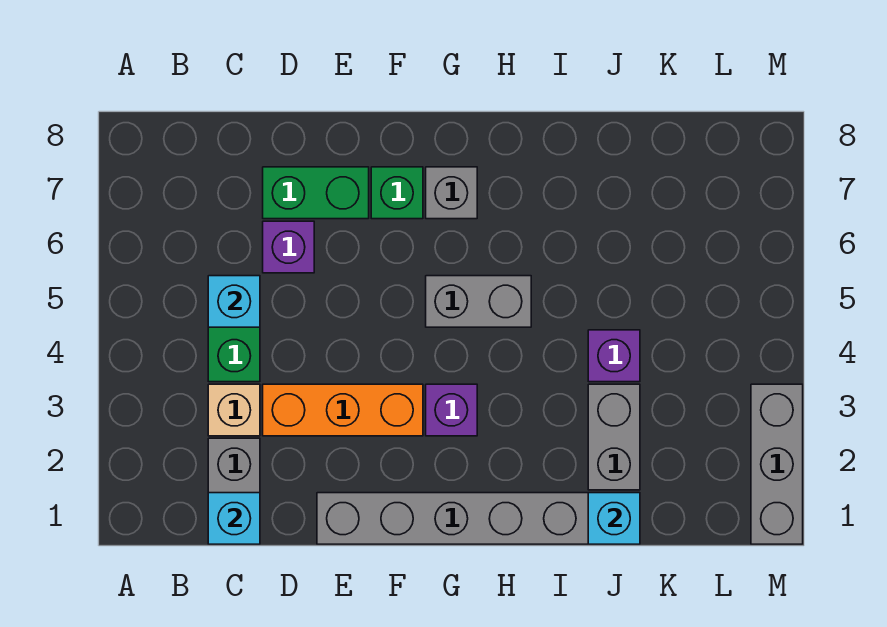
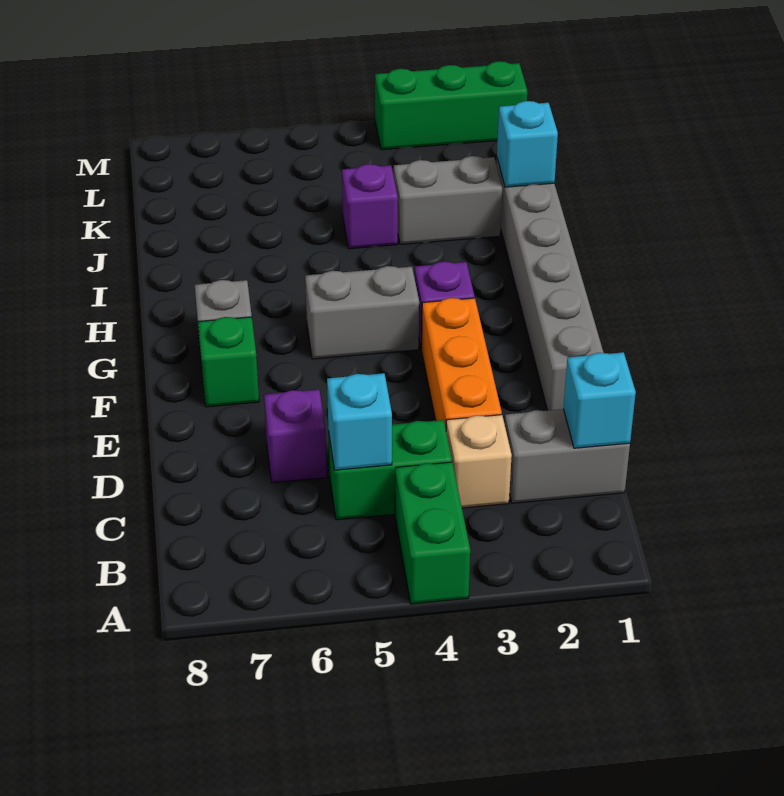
green brick D7:E7 level 1 -> green brick A4:B4 level 1
grey brick G5:H5 level 1 -> grey brick G4:G5 level 1
grey brick M1:M3 level 1 -> green brick M1:M3 level 1

